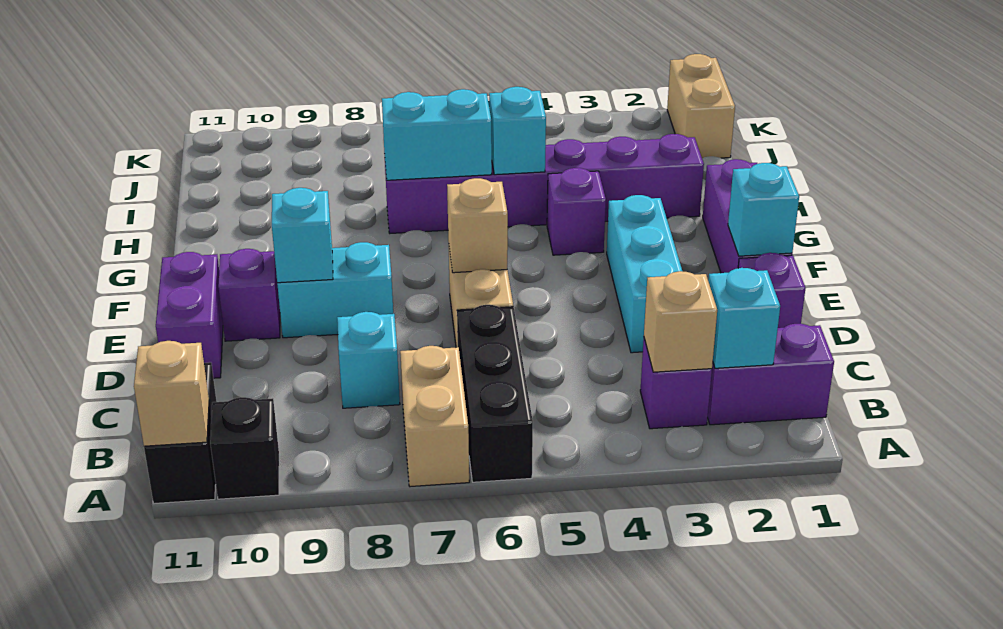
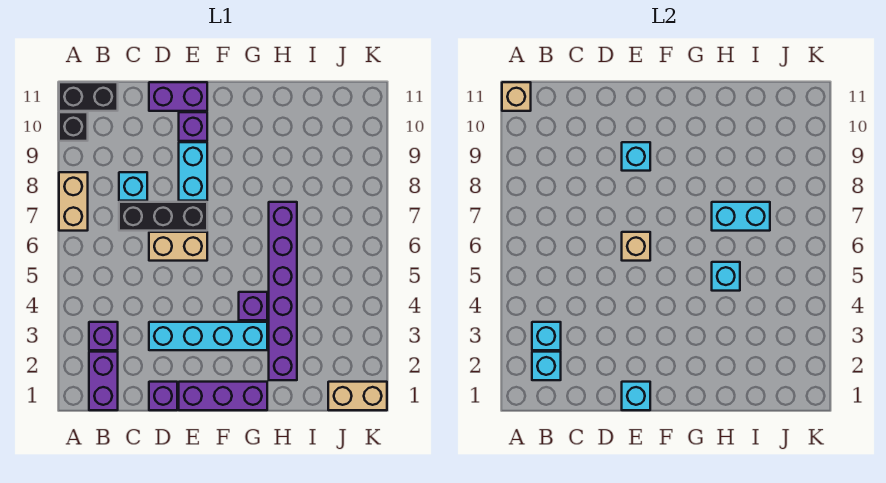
black brick A6:C6 level 1 -> black brick C7:E7 level 1
tan brick A7:B7 level 1 -> tan brick A7:A8 level 1
tan brick B3 level 2 -> cyan brick B3 level 2
cyan brick D3:F3 level 1 -> cyan brick D3:G3 level 1
cyan brick H6:H7 level 2 -> cyan brick H7:I7 level 2

